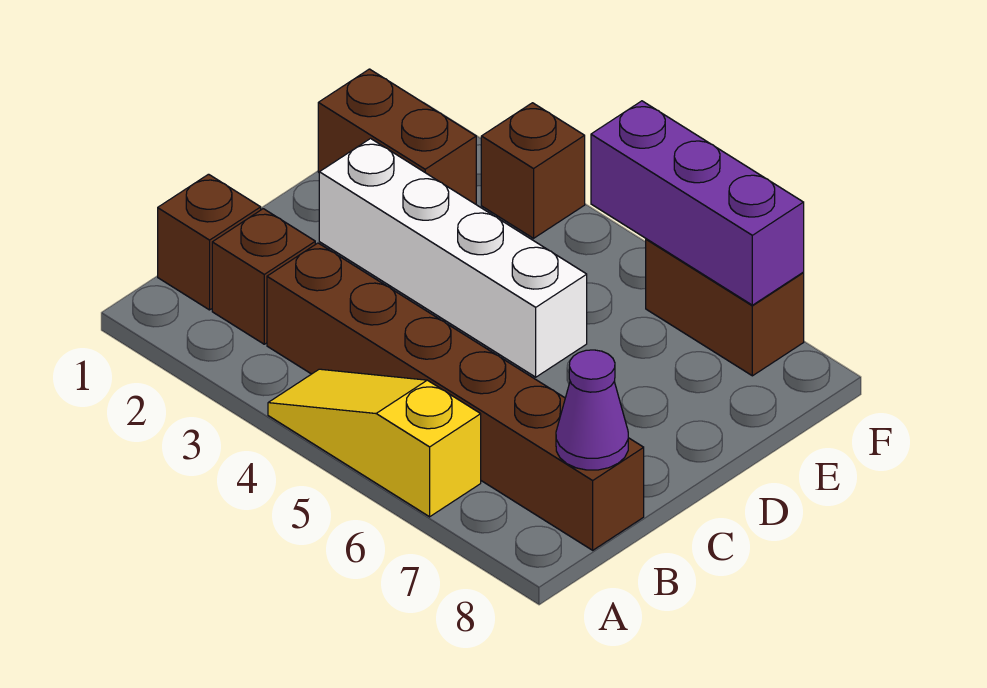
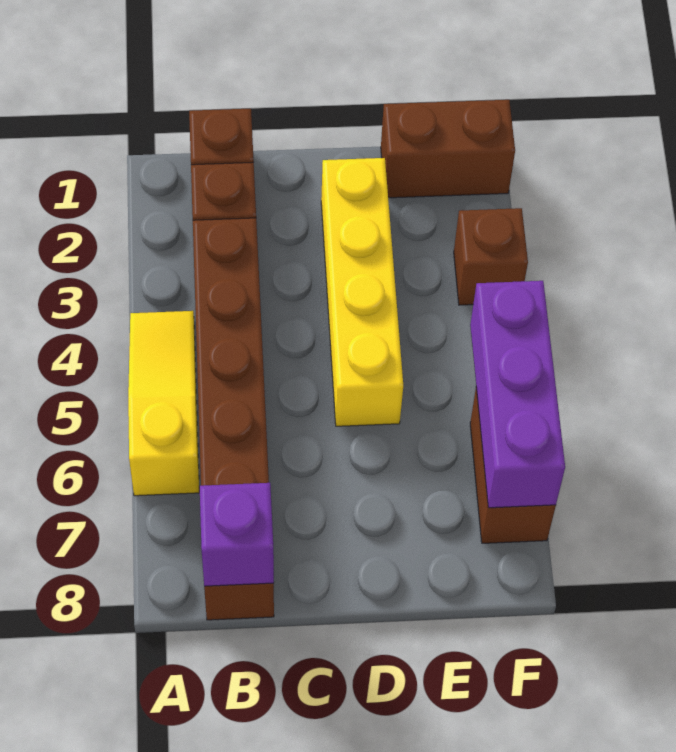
purple cone B8 level 2 -> purple brick B8 level 2
white brick D2:D5 level 1 -> yellow brick D2:D5 level 1
brown brick E1:E2 level 1 -> brown brick E1:F1 level 1

